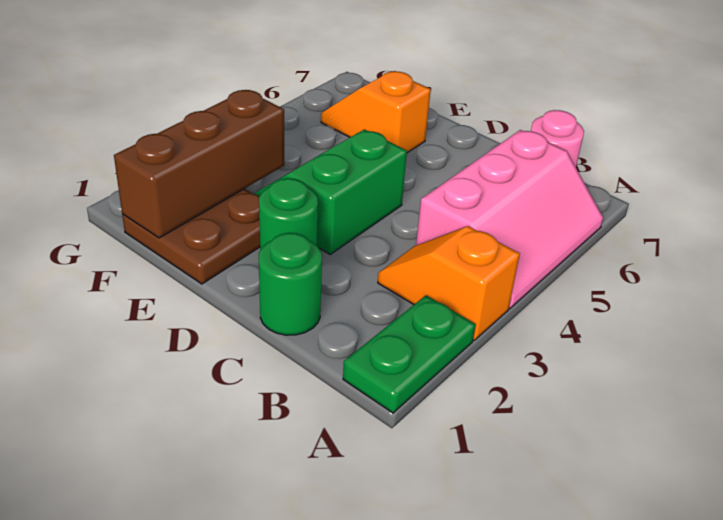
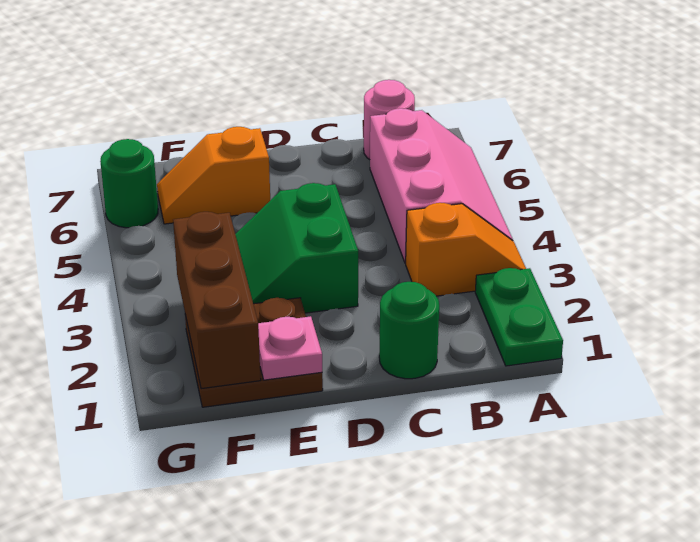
orange slope A3:B3 level 1 top A -> orange slope A3:B3 level 1 top B
green round brick D2 level 1 -> green round brick G6 level 1
none -> pink plate E1 level 2

